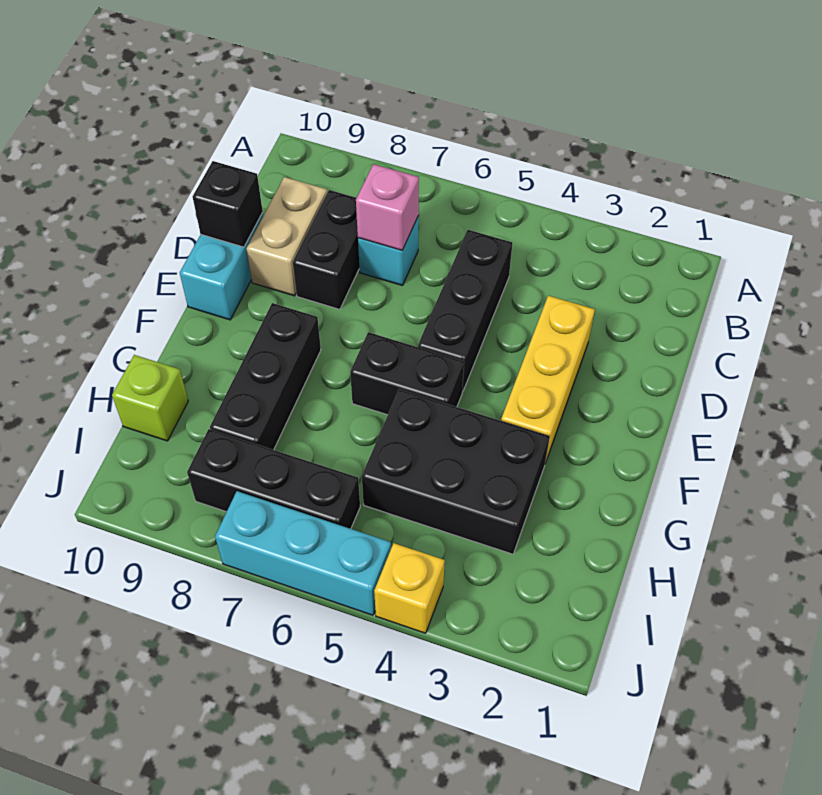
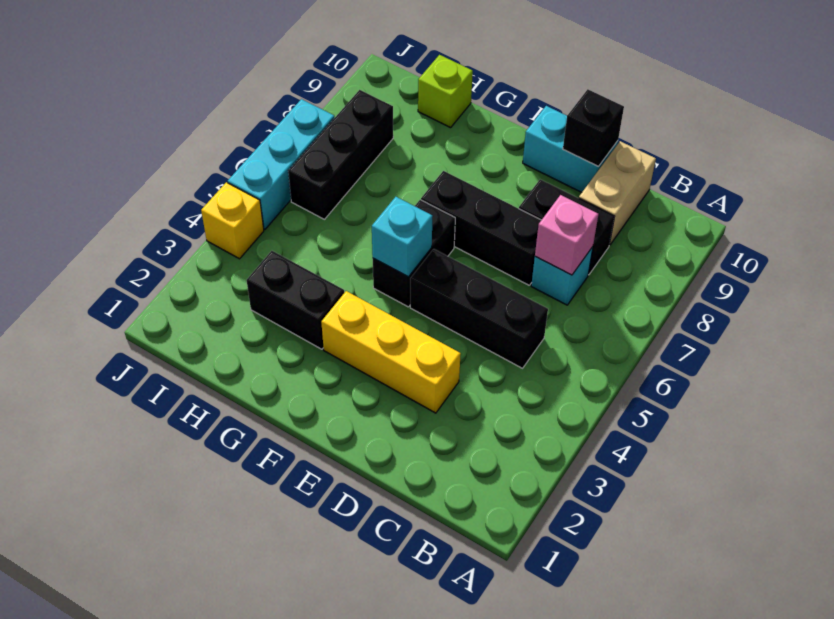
tan brick C9:D9 level 1 -> tan brick C9:C10 level 1
none -> cyan brick F5 level 2
black brick F8:H8 level 1 -> black brick D7:F7 level 1
black brick G3:H5 level 1 -> black brick G3:H3 level 1

